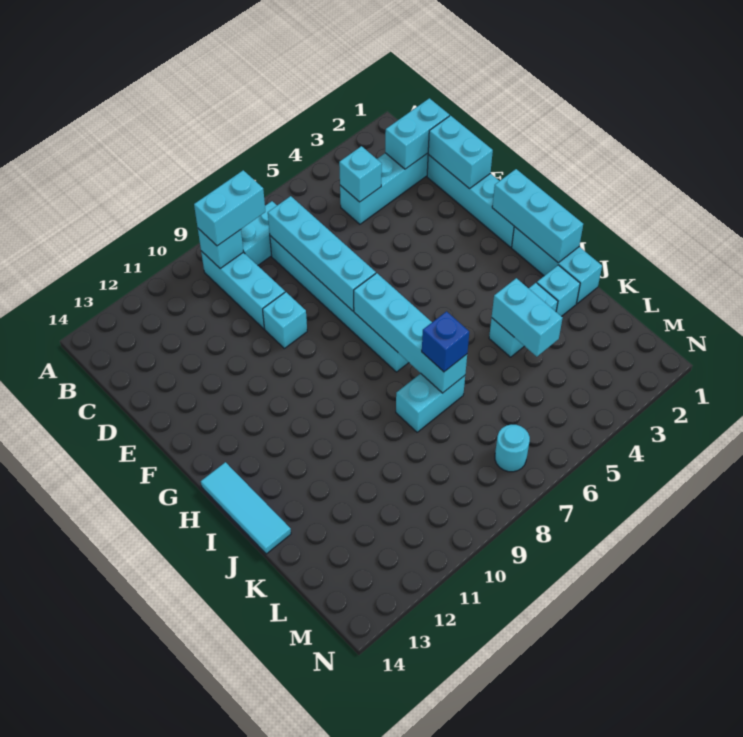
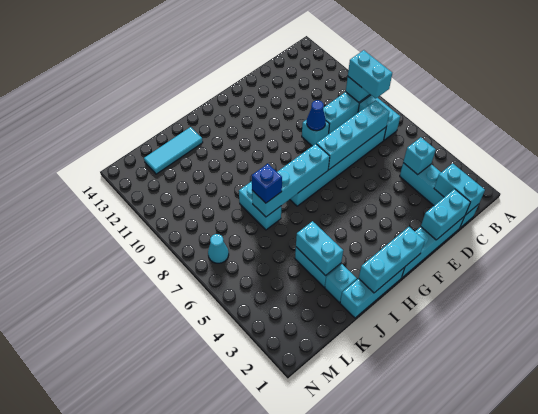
none -> blue cone E9 level 2
cyan tile H14:J14 level 1 -> cyan tile J13:L13 level 1
cyan brick J4:K4 level 2 -> cyan brick J3:J4 level 2
cyan round brick M7 level 1 -> cyan cone M7 level 1

